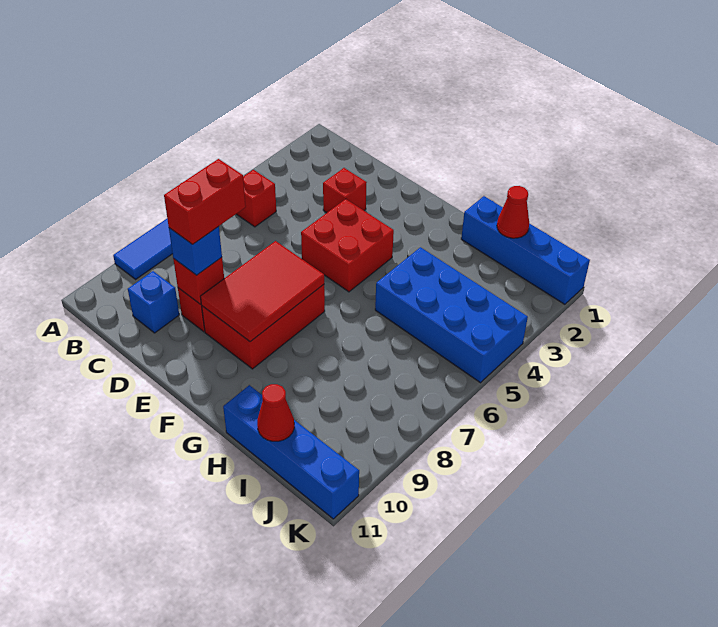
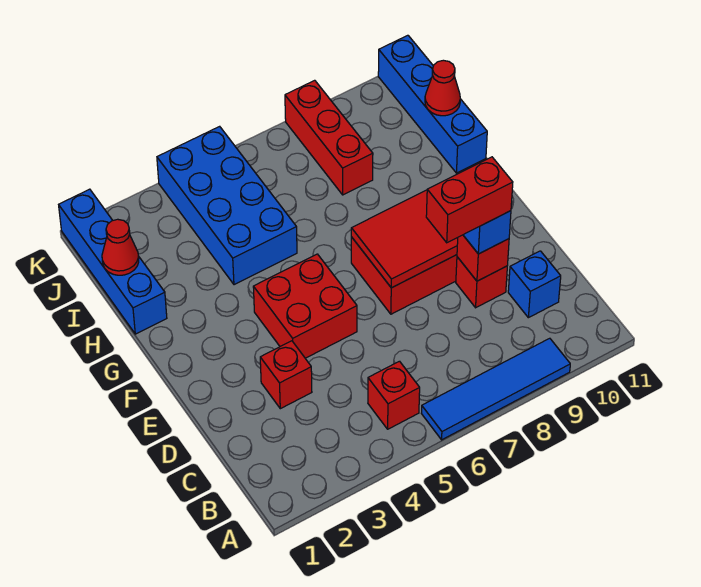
none -> red brick I8:K8 level 1

